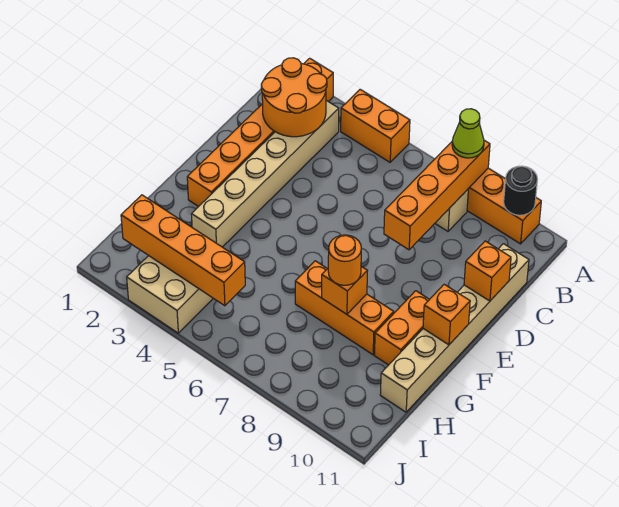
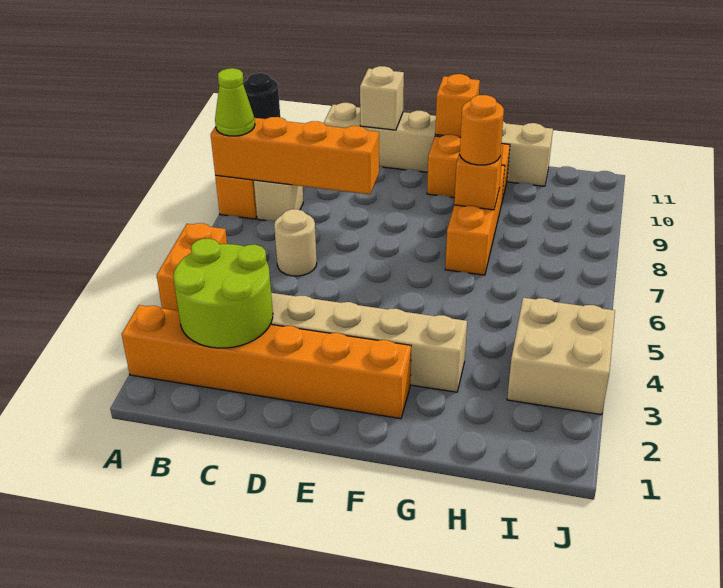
orange round brick B2:C3 level 2 -> lime round brick B2:C3 level 2
none -> tan round brick C6 level 1
orange brick D11 level 2 -> tan brick D11 level 2
orange brick I2:I5 level 2 -> none

